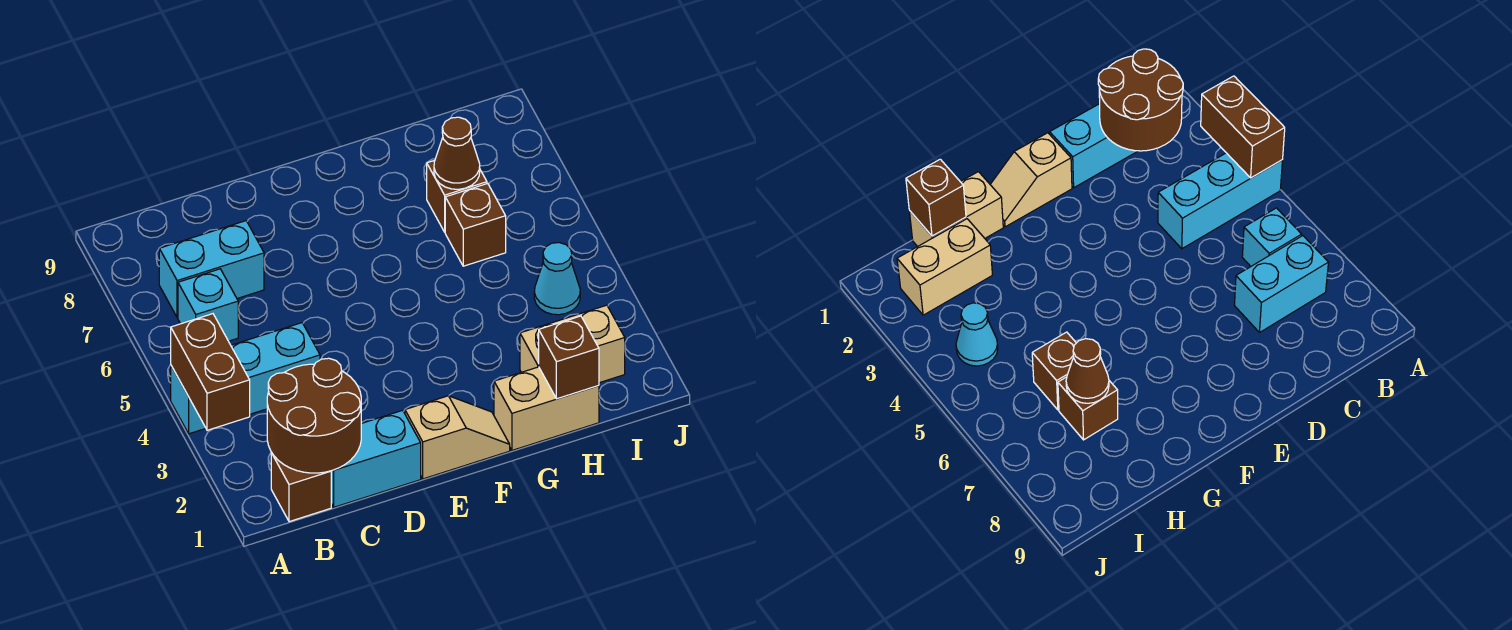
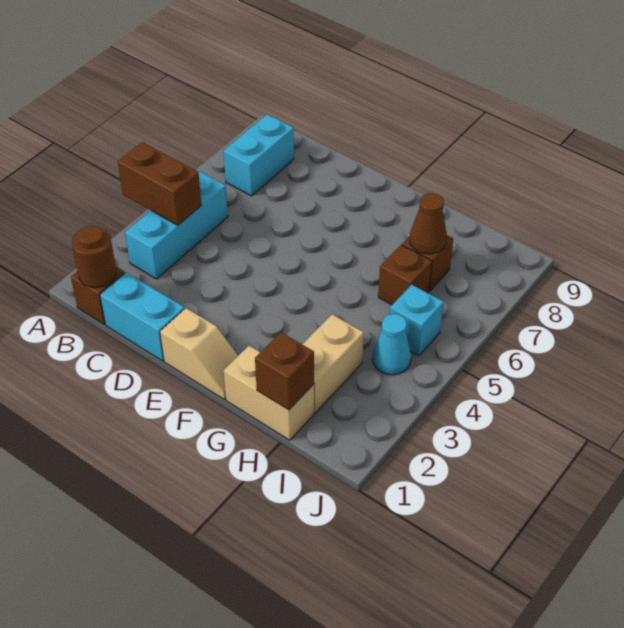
brown brick A3:A4 level 2 -> brown brick A4:B4 level 2
cyan brick A4:C4 level 1 -> cyan brick B3:B5 level 1
brown round brick B1:C2 level 2 -> brown round brick B1 level 2
cyan brick B6 level 1 -> cyan brick I5 level 1
cyan brick B7:C7 level 1 -> cyan brick B7:B8 level 1
tan brick H2:I2 level 1 -> tan brick H2:H3 level 1

